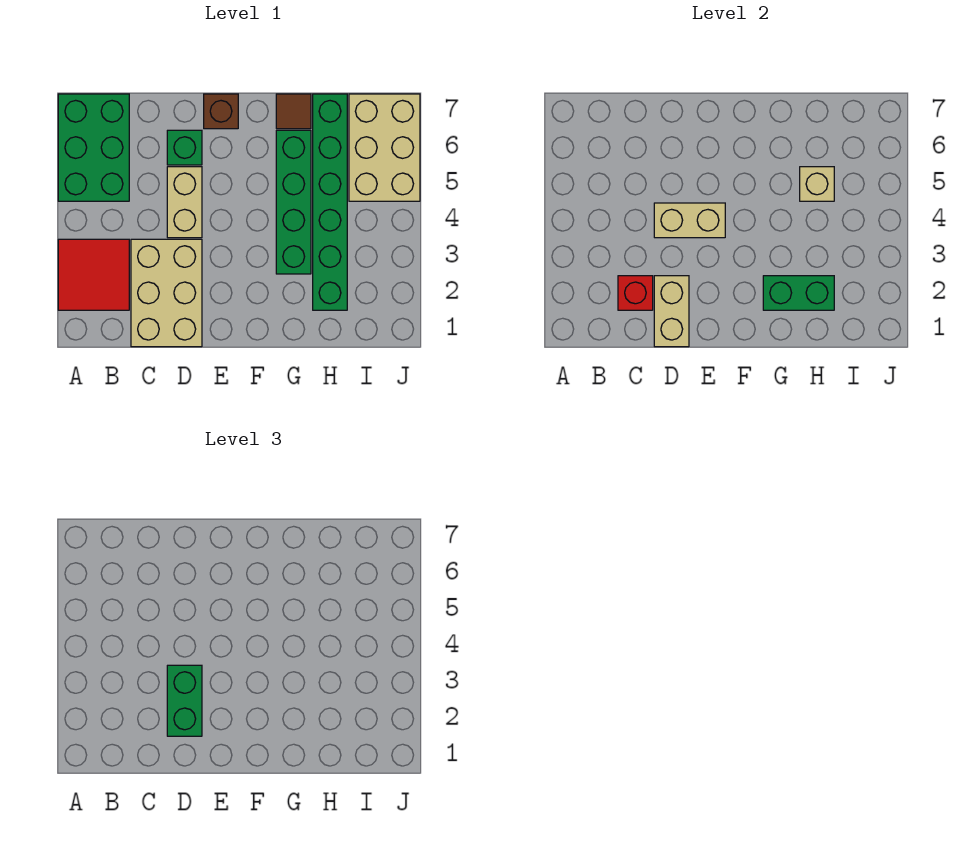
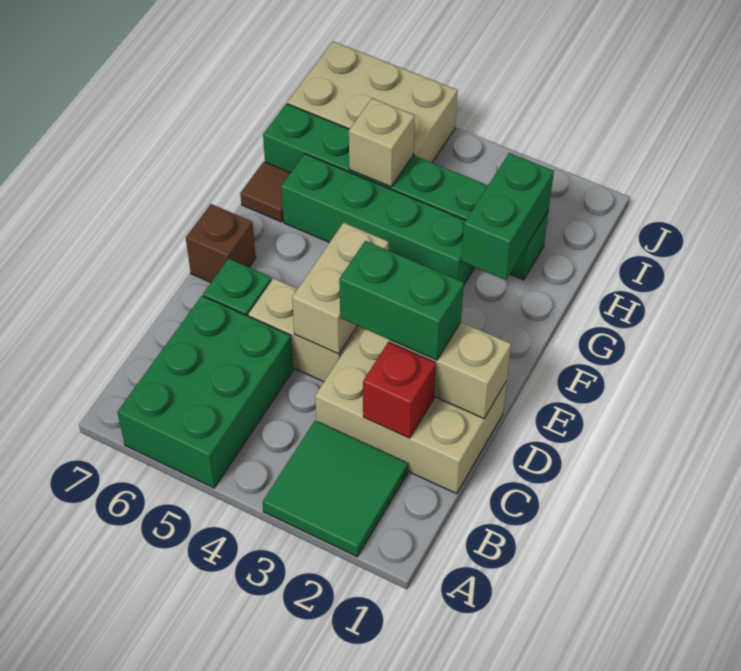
red tile A2:B3 level 1 -> green tile A2:B3 level 1
green brick A5:B7 level 1 -> green brick A5:C6 level 1

